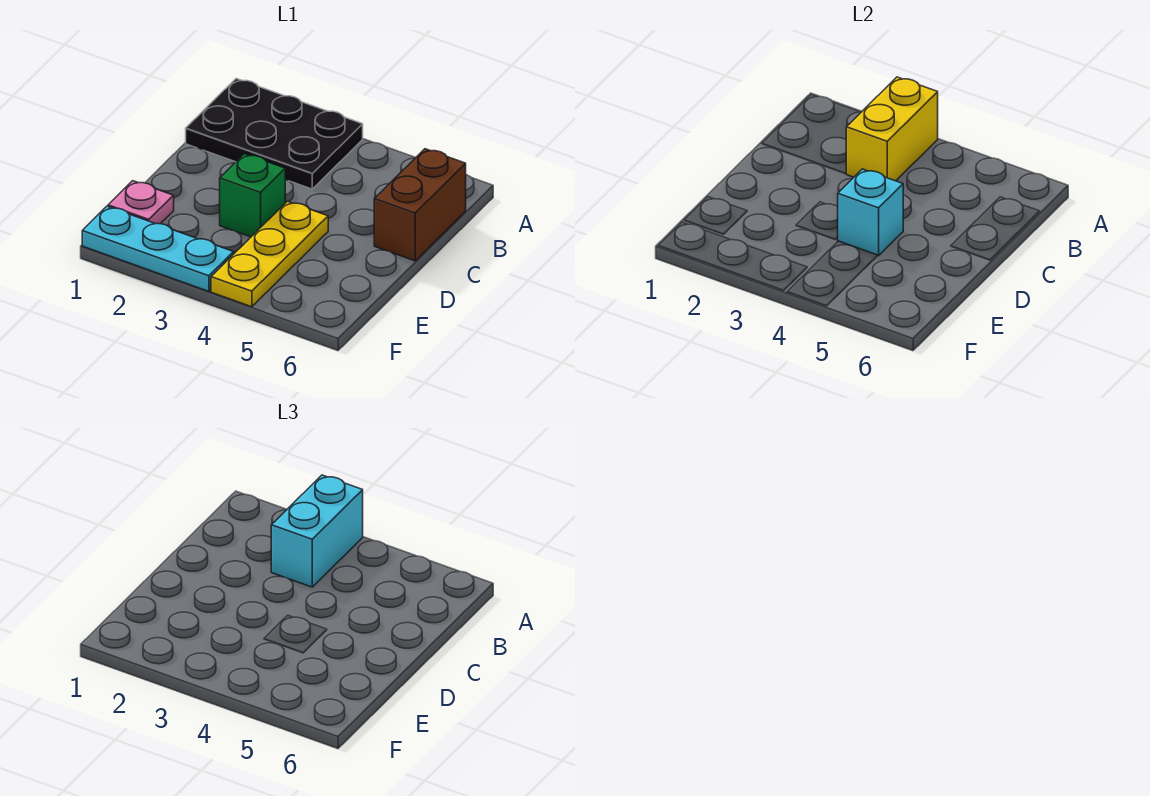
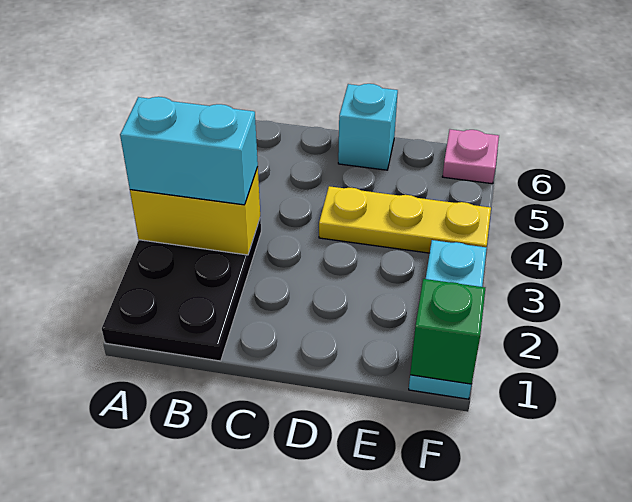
brown brick B6:C6 level 1 -> none
green brick D3 level 1 -> green brick F1 level 2
cyan brick D4 level 2 -> cyan brick D6 level 1
pink plate E1 level 1 -> pink plate F6 level 1

